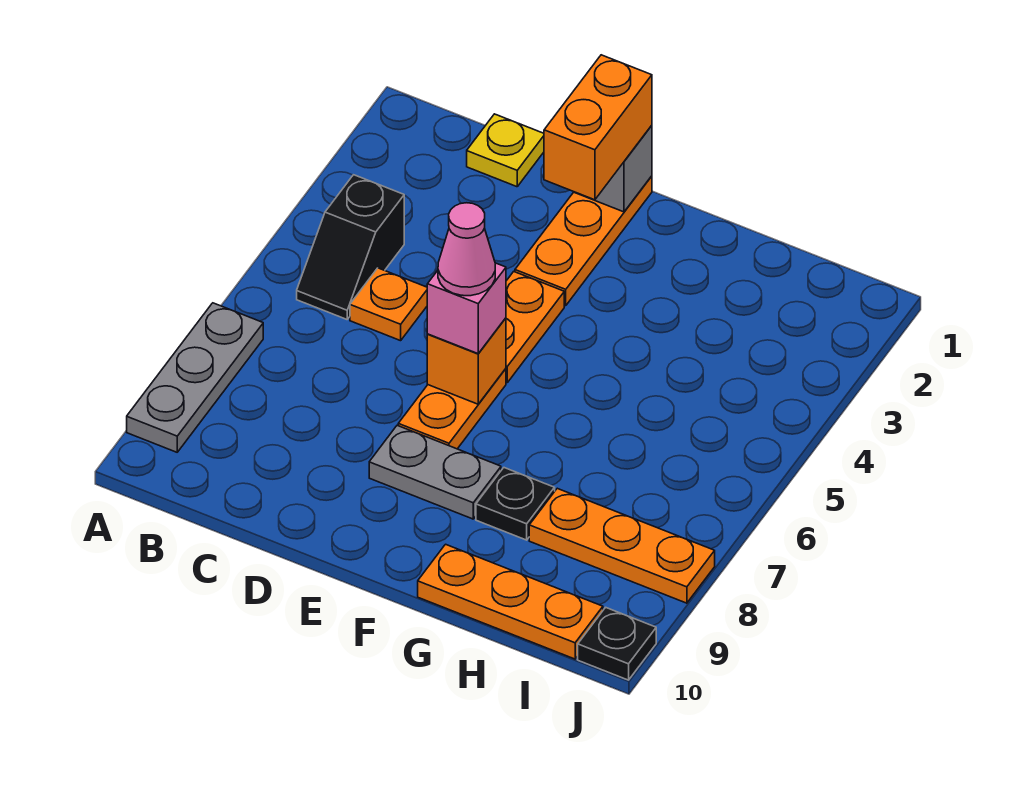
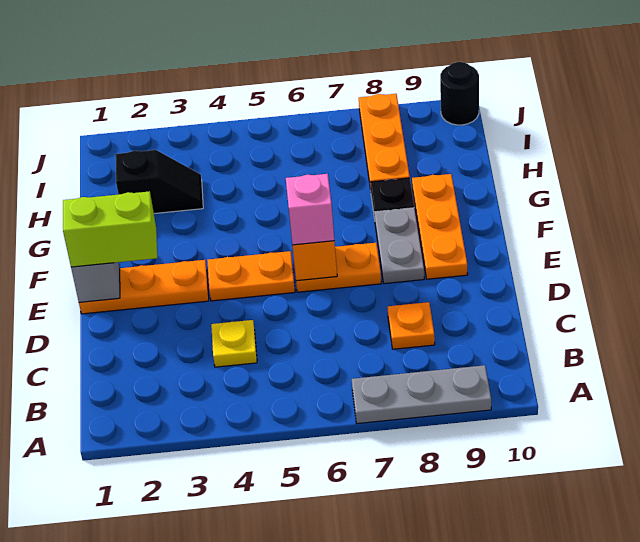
black slope B4:B5 level 1 top 4 -> black slope H2:H3 level 1 top 2
yellow plate C1 level 1 -> yellow plate C4 level 1
orange plate C5 level 1 -> orange plate C8 level 1
orange brick E1:E2 level 3 -> lime brick E1:E2 level 3
pink cone E6 level 4 -> none
orange plate G10:I10 level 1 -> orange plate E9:G9 level 1
black plate J10 level 1 -> black round brick J10 level 1

